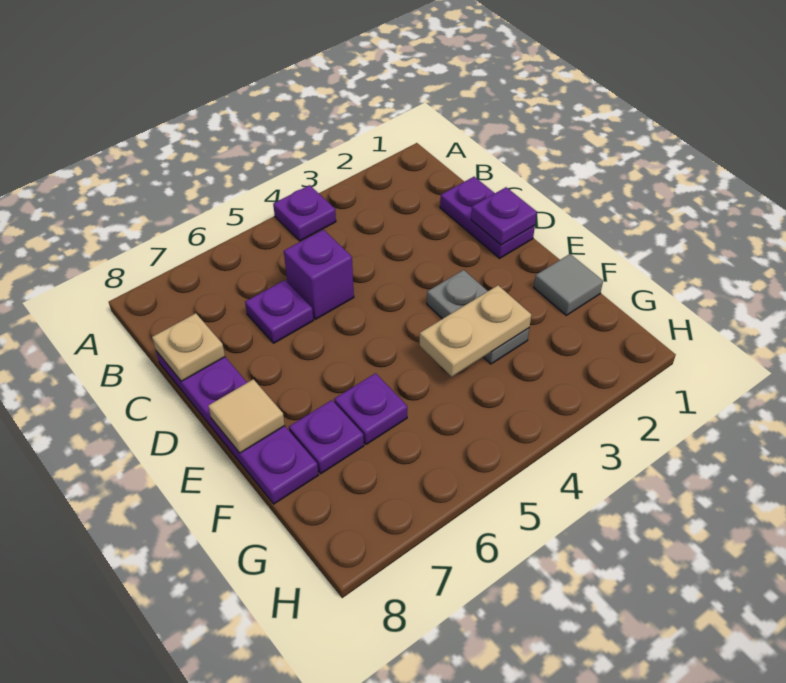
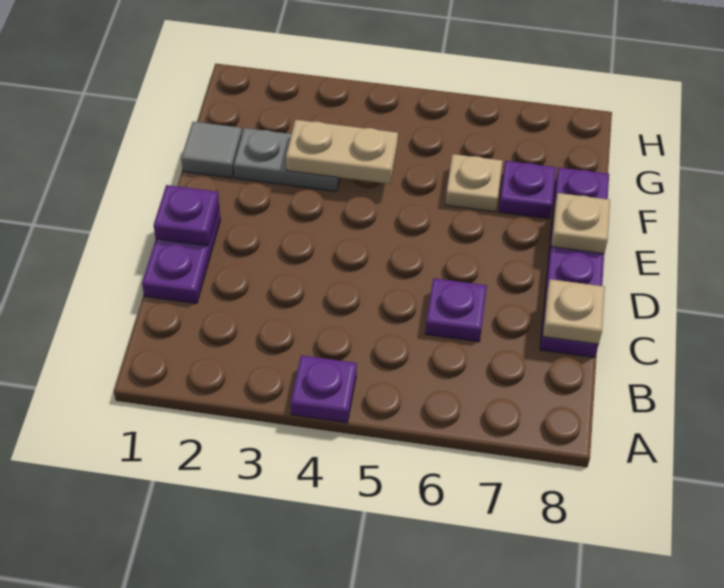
purple brick C5 level 1 -> none
grey plate E3:F3 level 1 -> grey plate F2:F3 level 1
tan tile E8 level 2 -> tan plate E8 level 2
purple plate F6 level 1 -> tan plate F6 level 1

